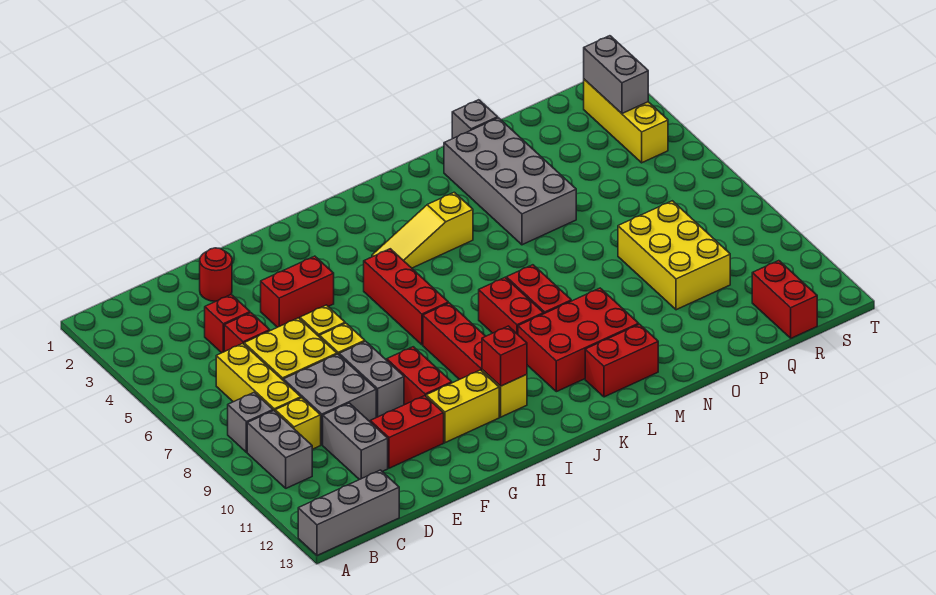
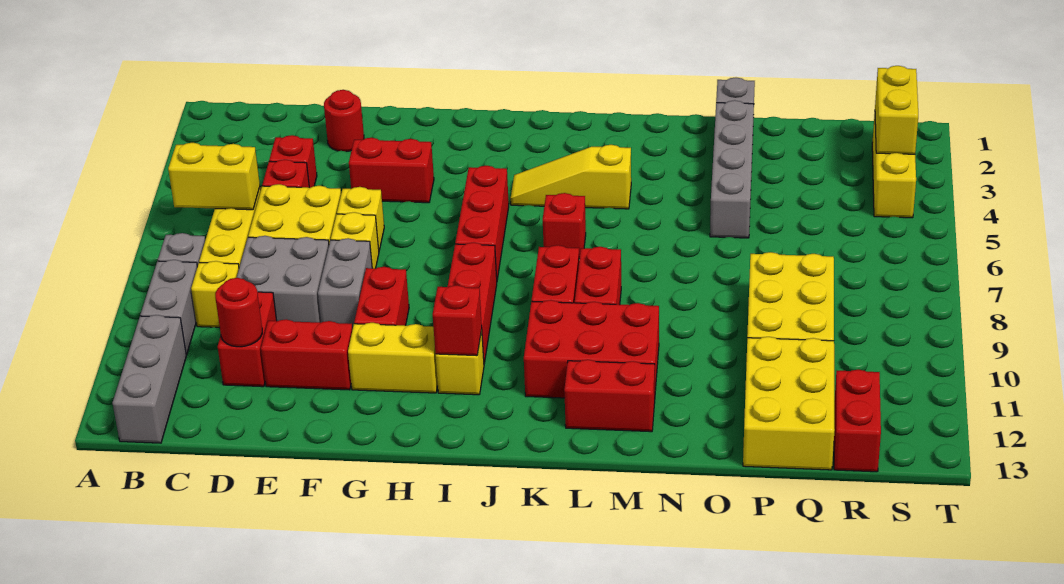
grey brick A13:C13 level 1 -> grey brick B11:B13 level 1
none -> yellow brick B6:C6 level 2
grey brick D10:D11 level 1 -> red brick D10:D11 level 1
none -> red round brick D11 level 2
none -> red brick K6 level 1
grey brick N2:O5 level 1 -> grey brick O2:O5 level 1
none -> yellow brick P11:Q13 level 1
grey brick S2:S3 level 2 -> yellow brick S2:S3 level 2

